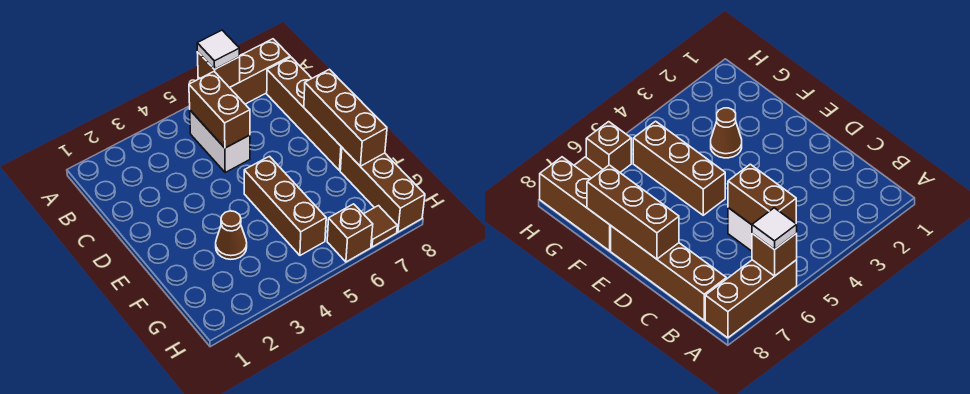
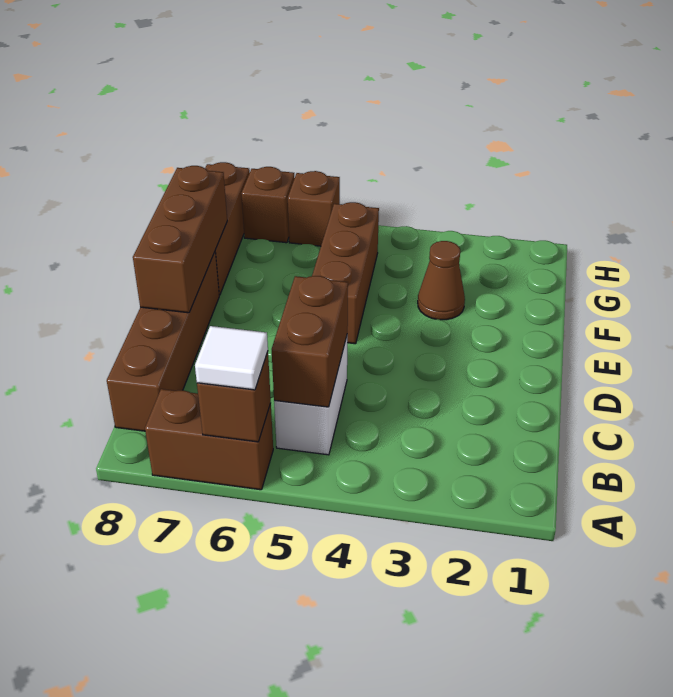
brown brick A6:A8 level 1 -> brown brick A6:A7 level 1
brown tile H7 level 1 -> brown brick H7 level 1

